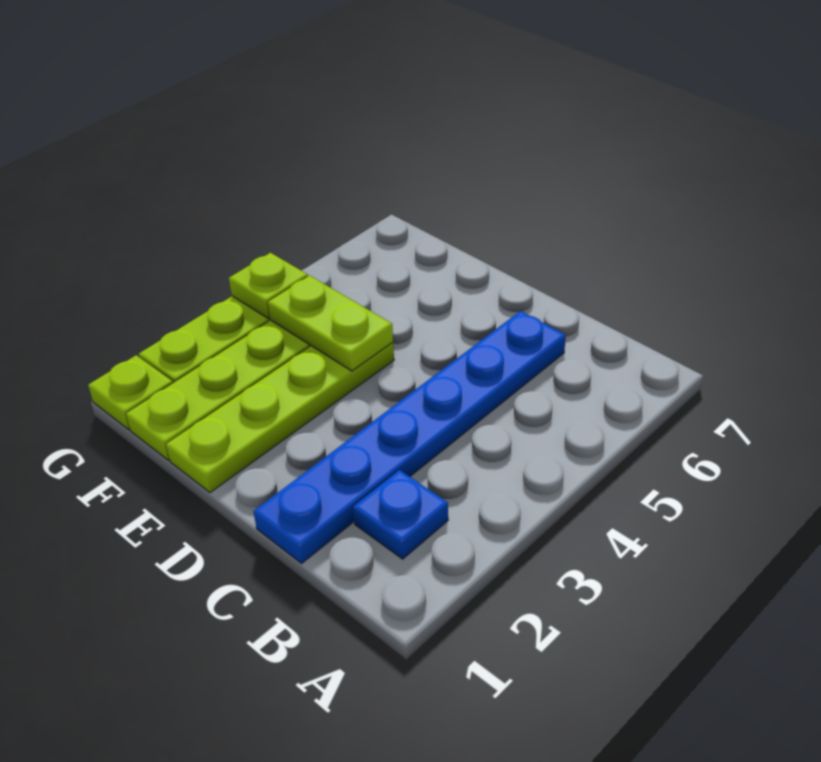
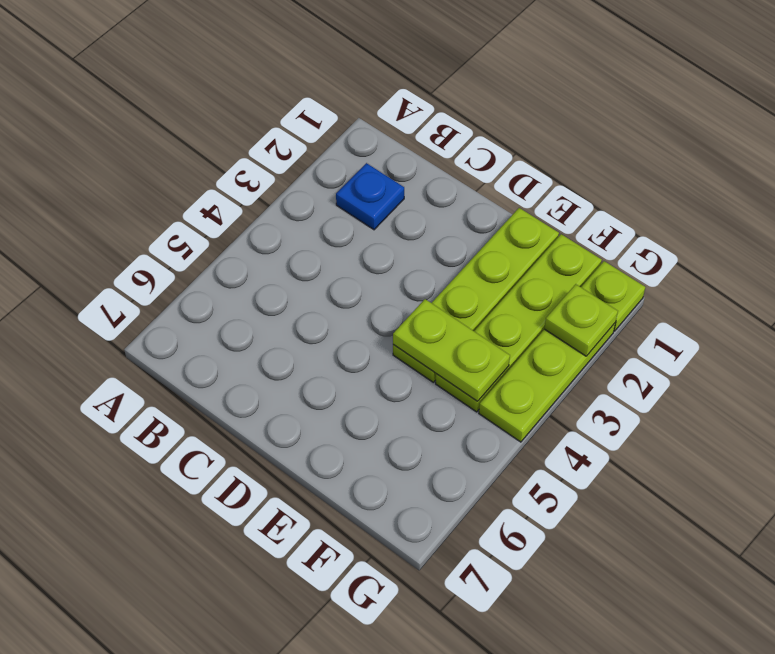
blue plate C1:C6 level 1 -> none
lime plate G4 level 2 -> lime plate G2 level 2

